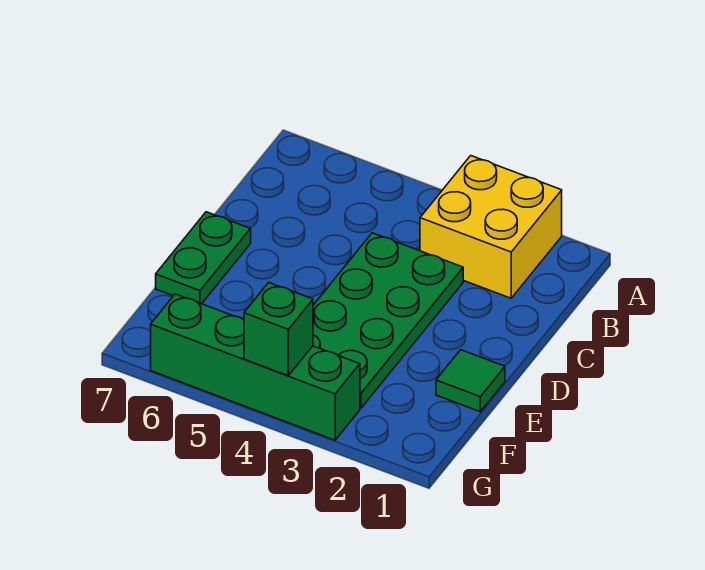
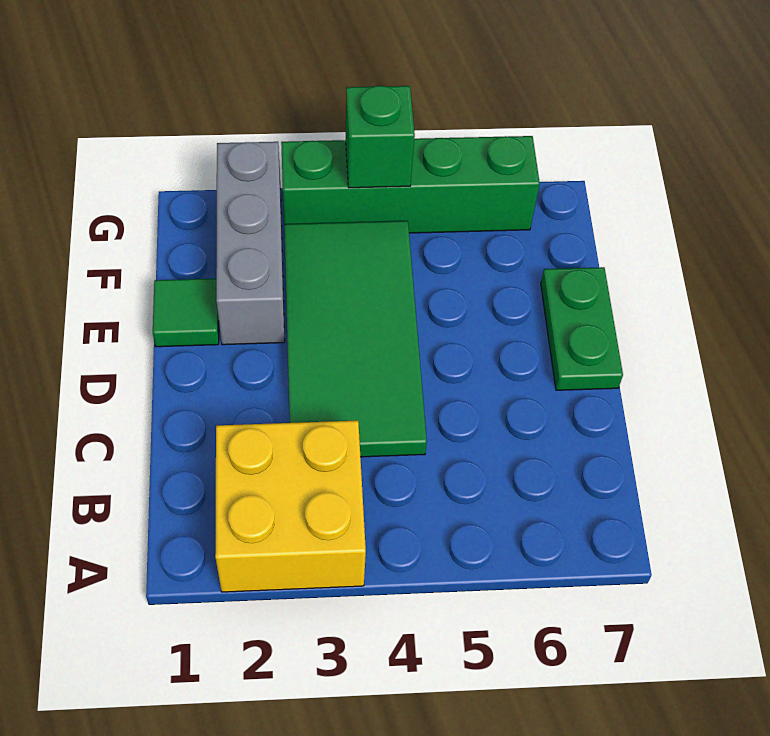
green plate C3:F4 level 1 -> green tile C3:F4 level 1
none -> grey brick E2:G2 level 1

